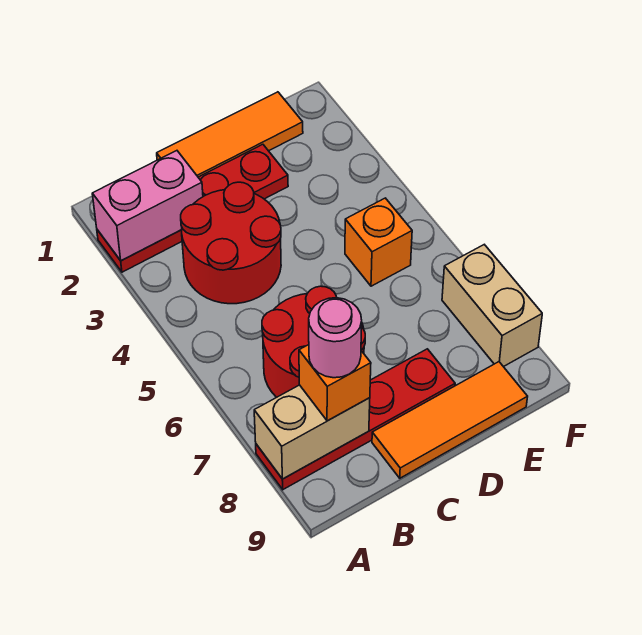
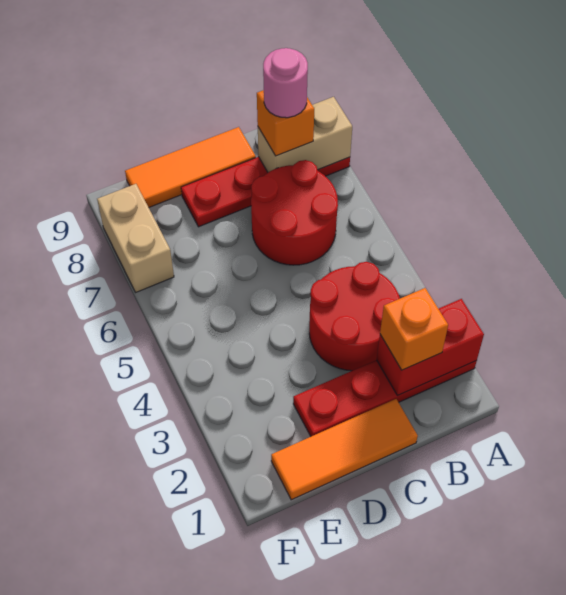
pink brick A2:B2 level 2 -> red brick A2:B2 level 2
orange brick E5 level 1 -> orange brick B2 level 3

